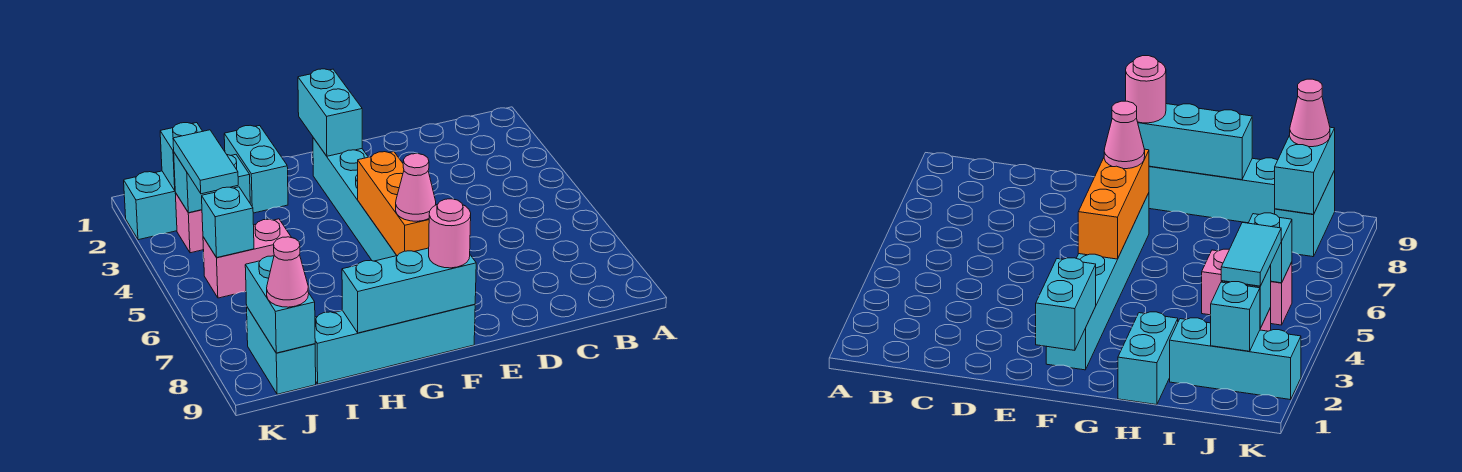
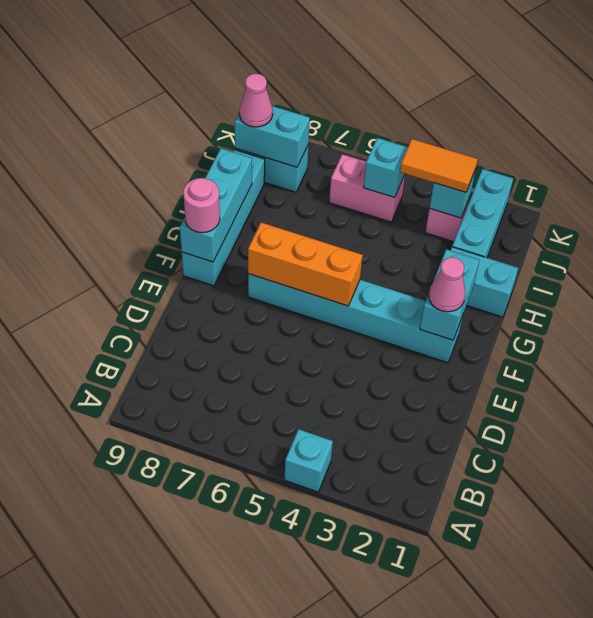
cyan brick F1:F2 level 2 -> cyan brick F2:G2 level 2
pink cone F7 level 3 -> pink cone F2 level 3
pink brick I5:J5 level 1 -> pink brick J5:J6 level 1
cyan brick J2 level 2 -> cyan brick A4 level 1
cyan tile J3:J4 level 3 -> orange tile J3:J4 level 3

